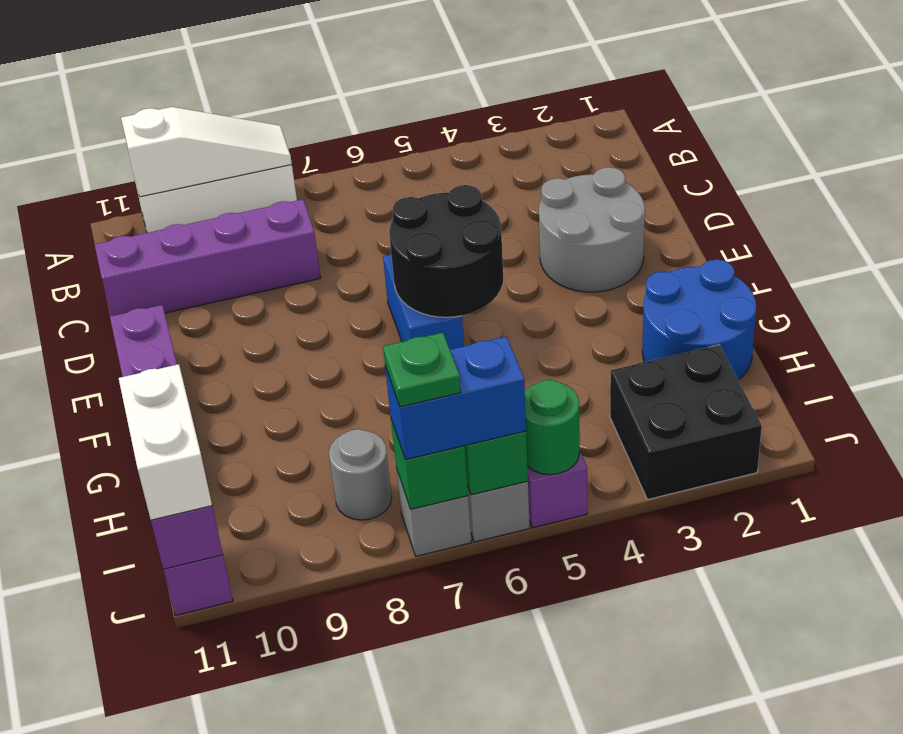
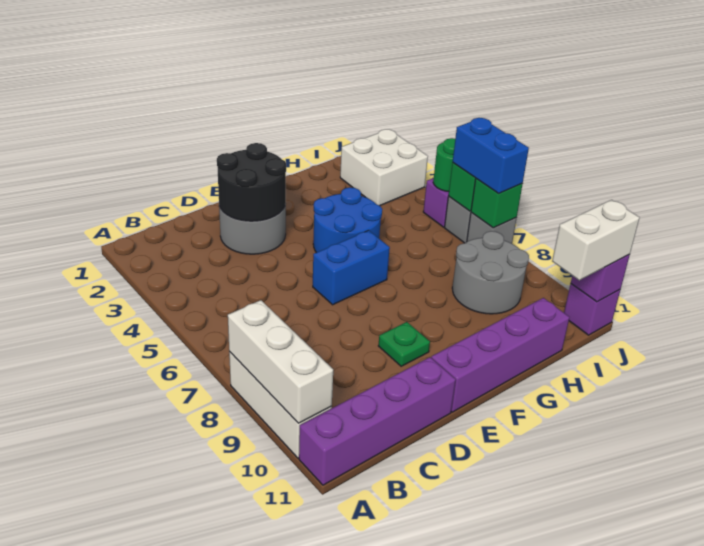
white slope A8:A10 level 2 top 10 -> white brick A8:A10 level 2
purple brick C8:C11 level 1 -> purple brick A11:D11 level 1
black round brick E5:F6 level 2 -> black round brick D2:E3 level 2
blue round brick G1:H2 level 1 -> blue round brick F4:G5 level 1
black brick I2:J3 level 1 -> white brick I2:J3 level 1
grey round brick I8 level 1 -> grey round brick H8:I9 level 1
green plate J7 level 4 -> green plate E9 level 1

